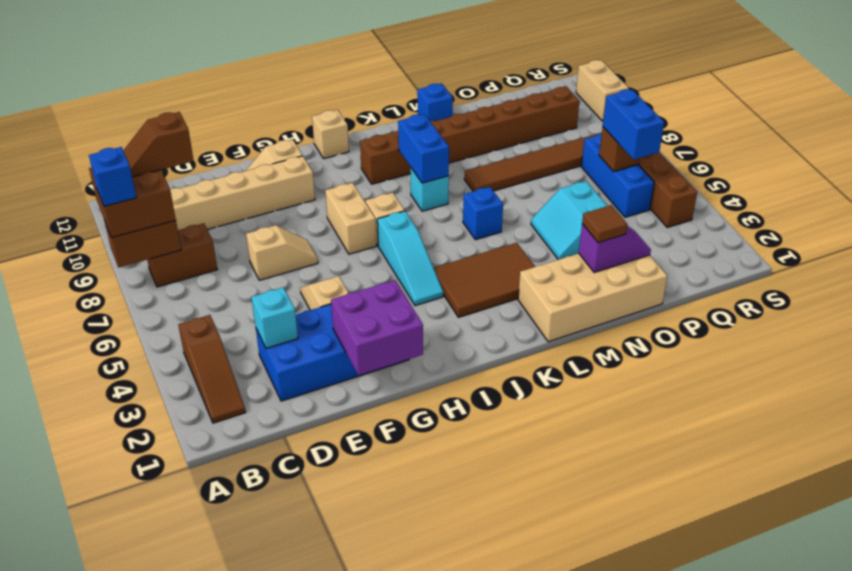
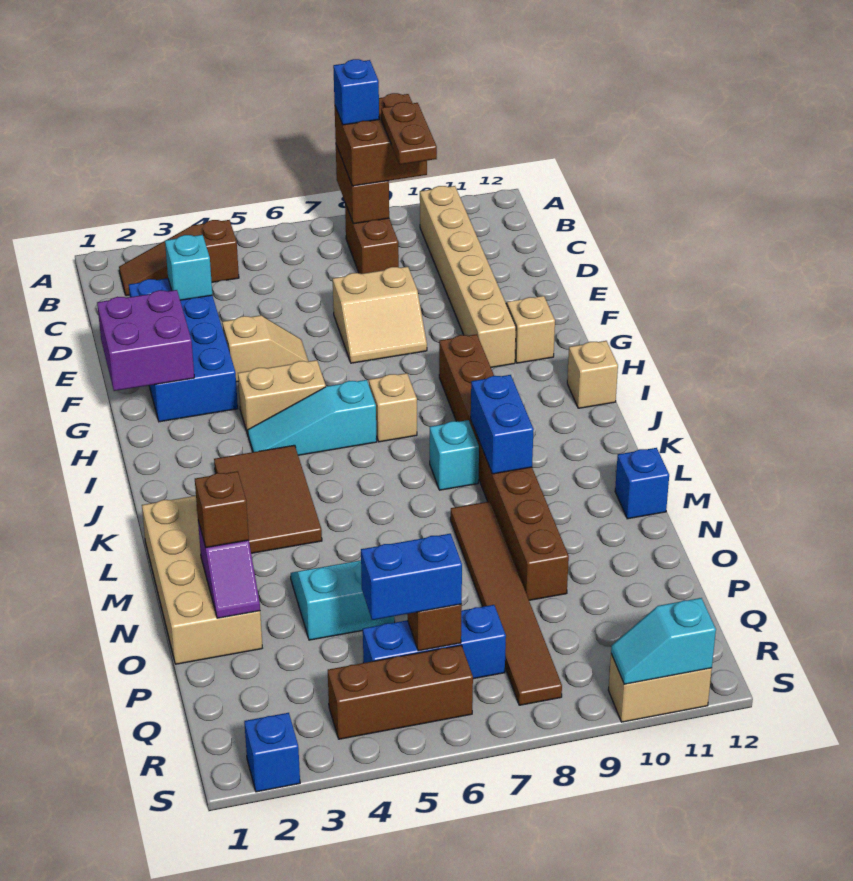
brown slope B9:C9 level 4 top C -> brown plate B9:C9 level 4
tan slope E7:F7 level 1 top E -> tan slope E7:F8 level 1 top E
tan brick H7:H8 level 1 -> tan brick H4:H5 level 1
brown brick J10:Q10 level 1 -> brown brick H9:O9 level 1
blue brick K8:K9 level 2 -> blue brick K9:L9 level 2
blue brick L6 level 1 -> blue brick S2 level 1
brown tile N2 level 3 -> brown brick N2 level 3
none -> cyan slope S10:S11 level 2 top 11

